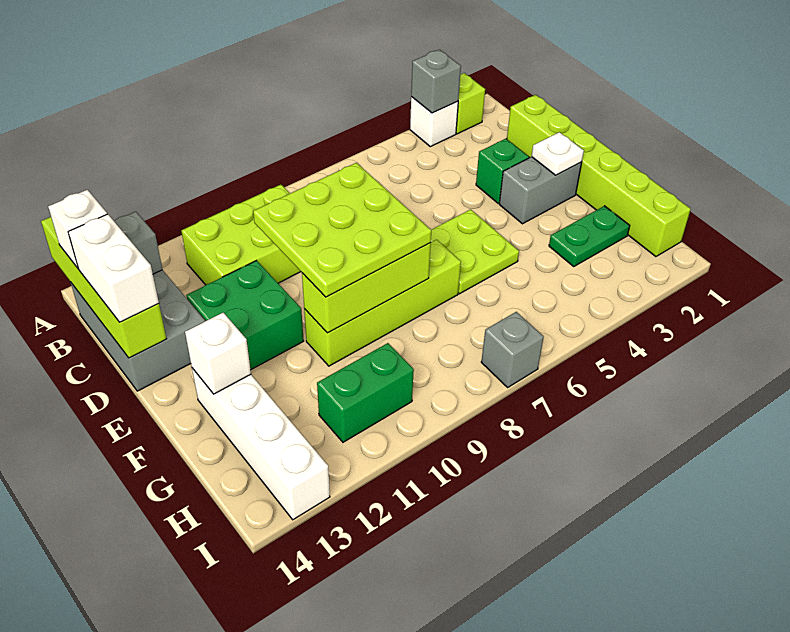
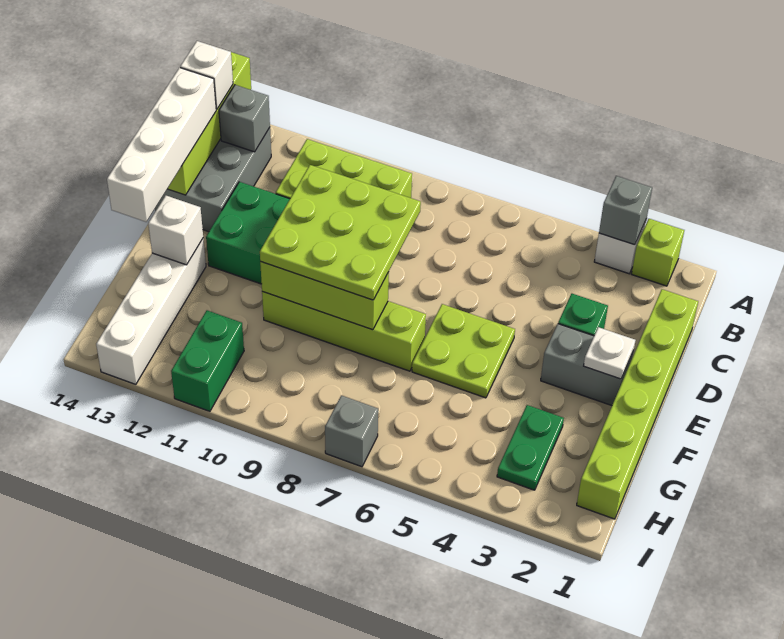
white brick C14:D14 level 3 -> white brick C14:F14 level 3
green plate G2:G3 level 1 -> green plate G3:H3 level 1
green brick H10:H11 level 1 -> green brick H11:I11 level 1

